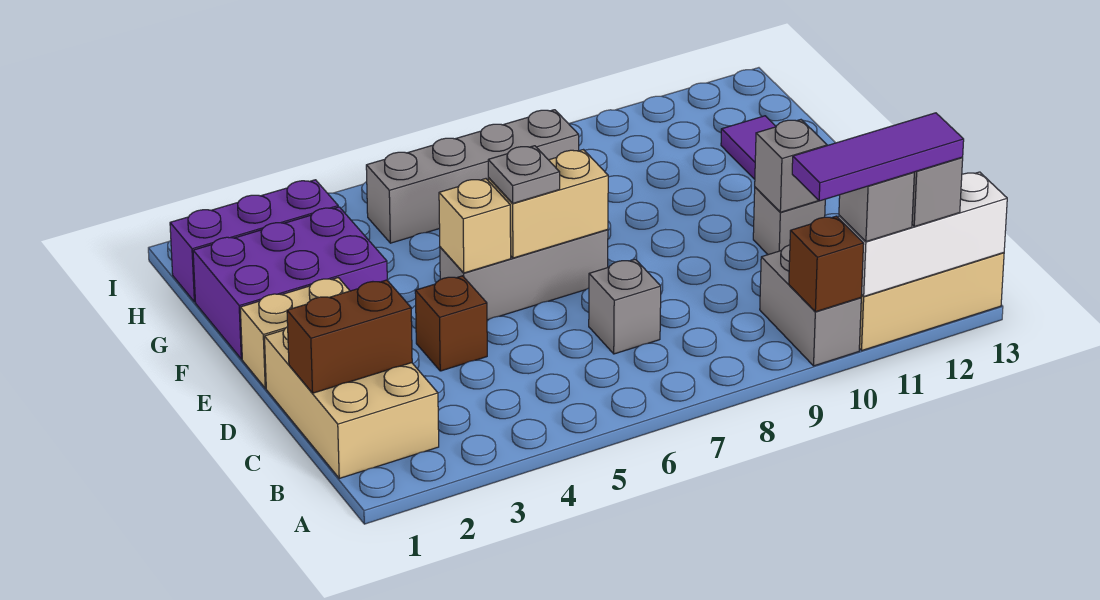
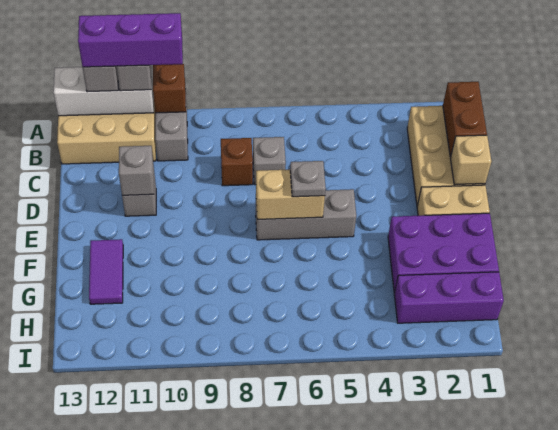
purple tile A10:A12 level 4 -> purple brick A10:A12 level 4
brown brick C1:C2 level 2 -> brown brick B1:C1 level 2
brown brick D4 level 1 -> brown brick C8 level 1
tan brick E5 level 2 -> tan brick D1 level 2
grey brick H5:H8 level 1 -> none

